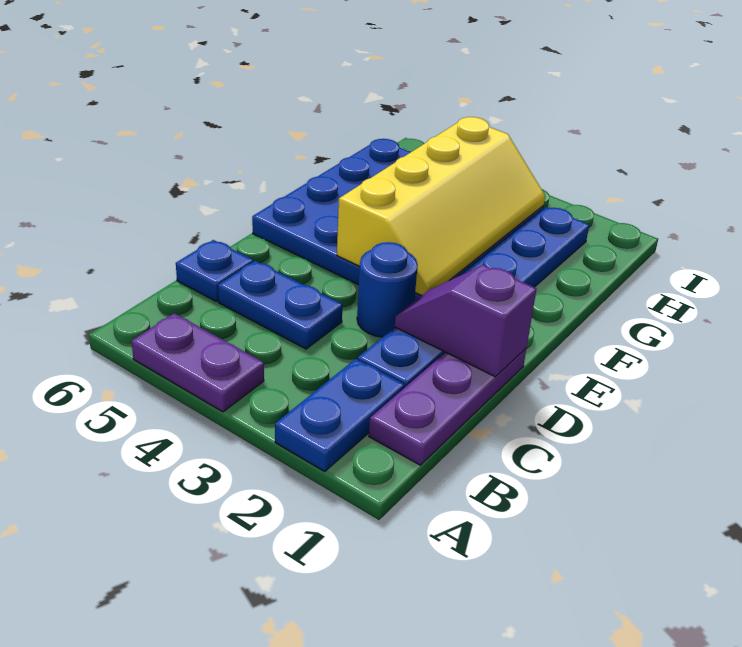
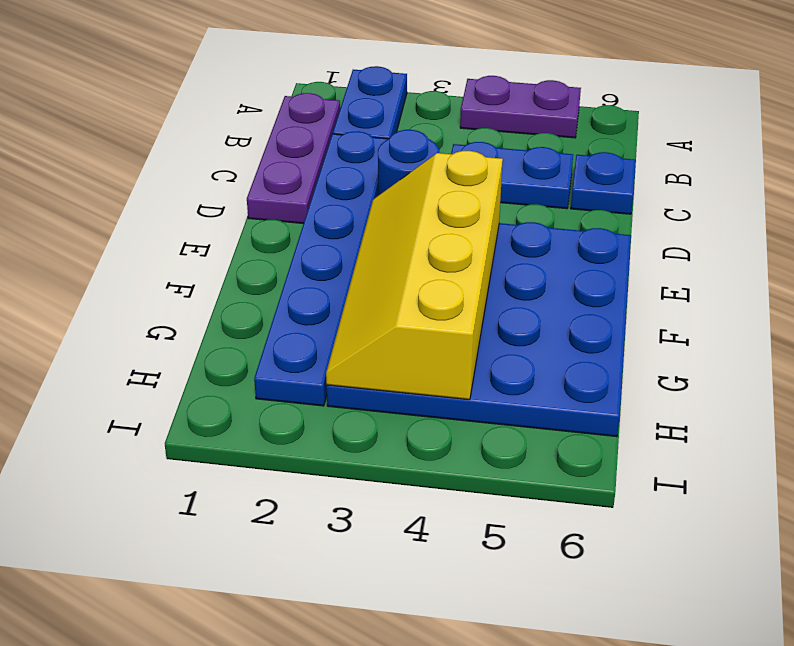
purple slope D1:D2 level 2 top 1 -> none

